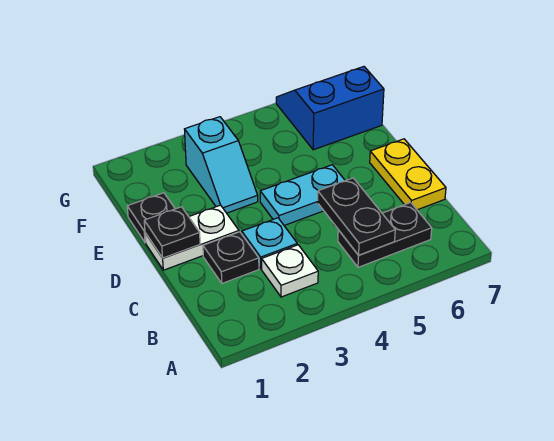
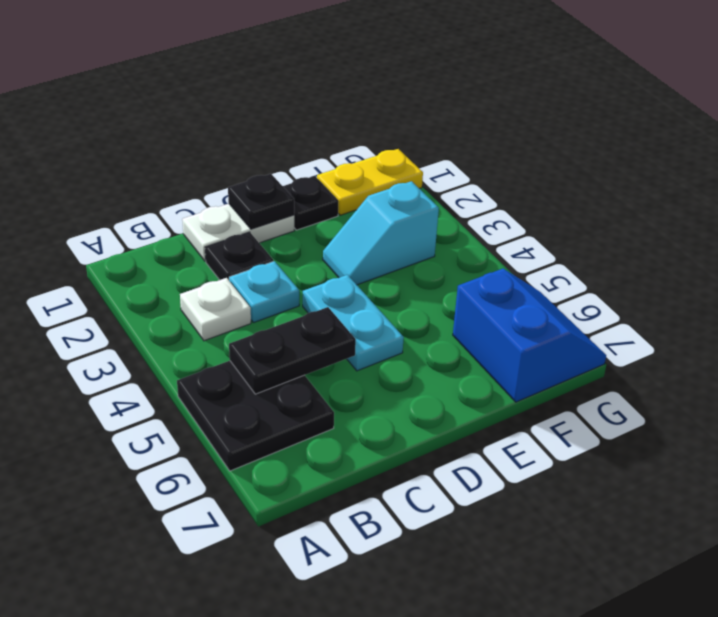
black plate B5:B6 level 1 -> black plate A5:B6 level 1
yellow plate C7:D7 level 1 -> yellow plate F1:G1 level 1
white plate D1:D2 level 1 -> white plate C1:D1 level 1

